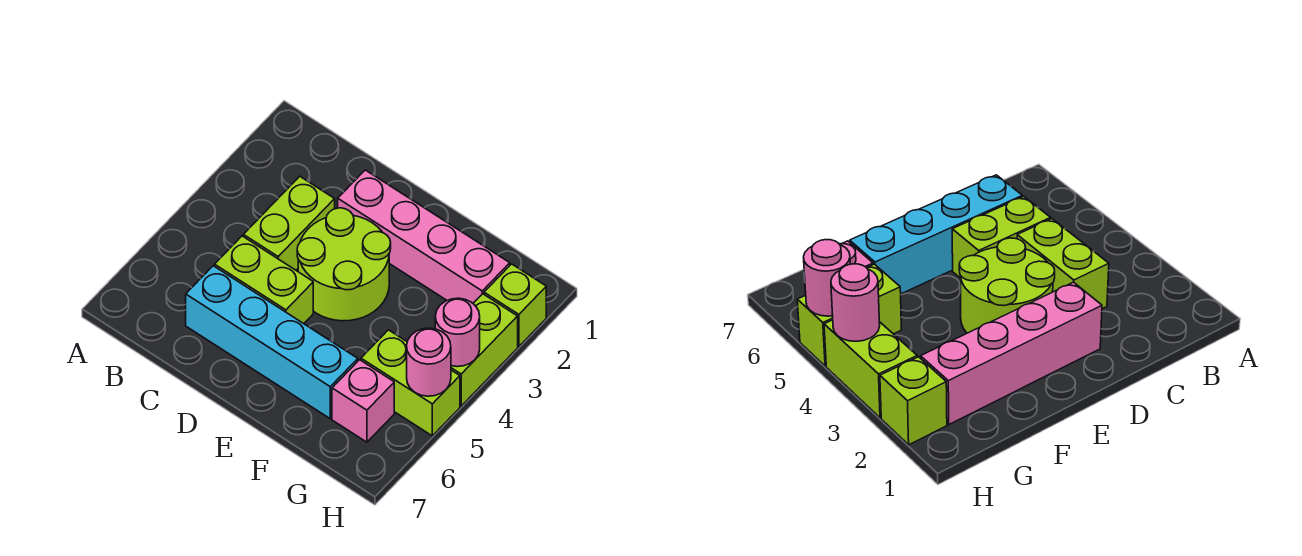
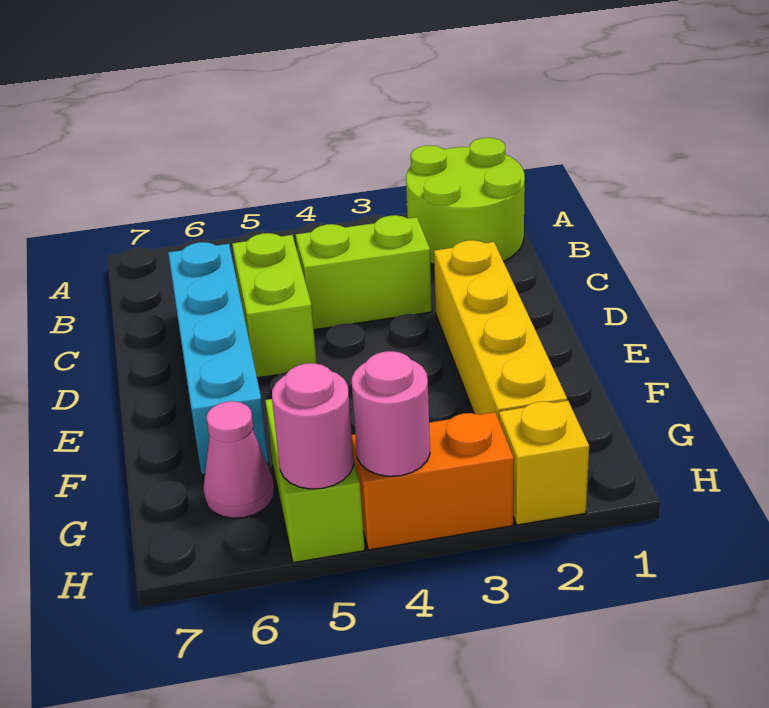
pink brick D2:G2 level 1 -> yellow brick D2:G2 level 1
lime round brick D3:E4 level 1 -> lime round brick A1:B2 level 1
pink brick G6 level 1 -> pink cone G6 level 1
lime brick H2 level 1 -> yellow brick H2 level 1
lime brick H3:H4 level 1 -> orange brick H3:H4 level 1

